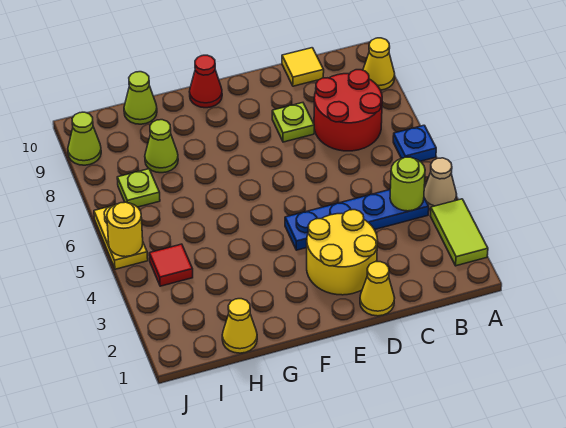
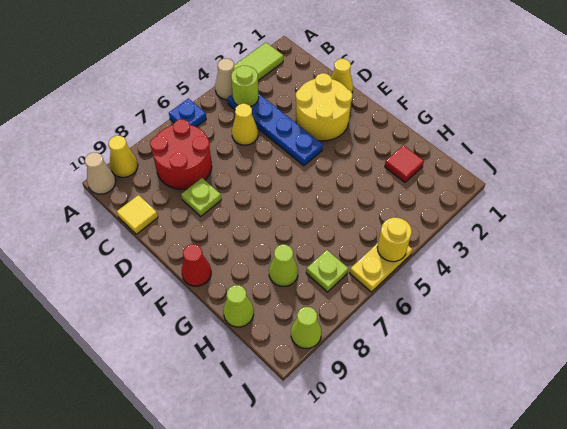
none -> tan cone A10 level 1
yellow cone H1 level 1 -> yellow cone C5 level 1
red tile I4 level 1 -> red tile H2 level 1

